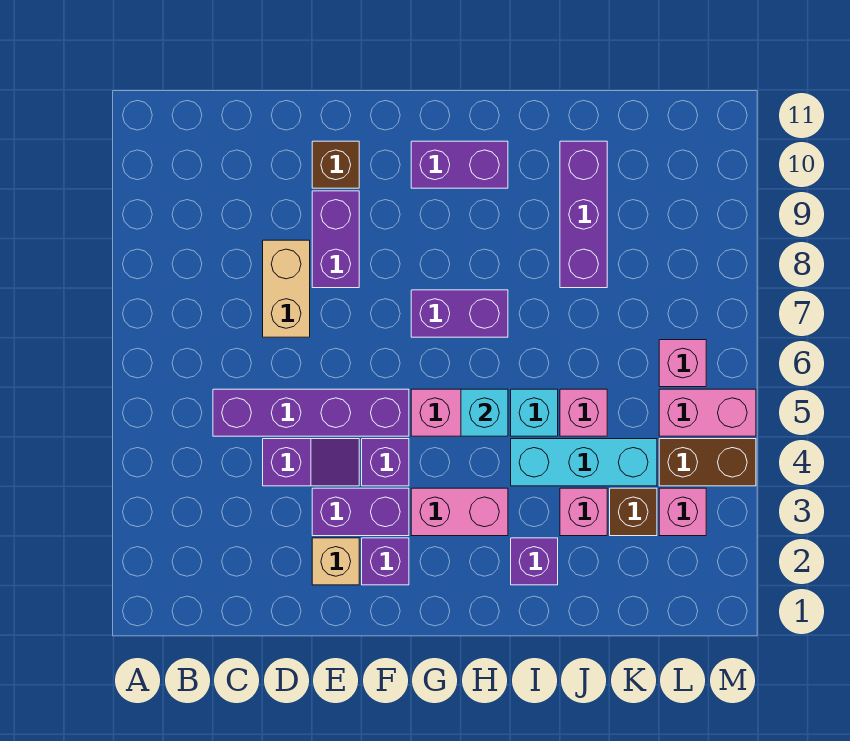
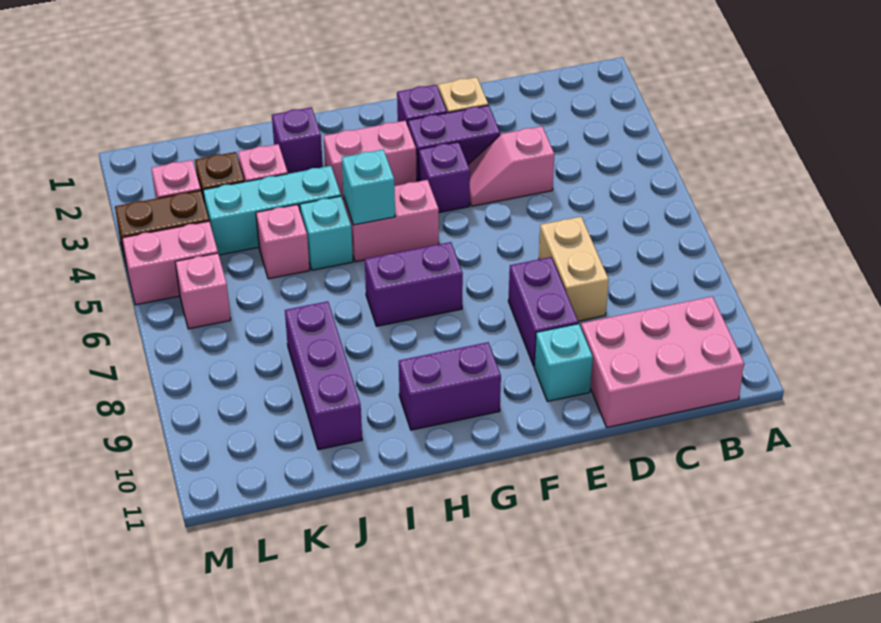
none -> pink brick B10:D11 level 1
purple brick C5:F5 level 1 -> none
purple slope D4:E4 level 1 top D -> pink slope D4:E4 level 1 top D
brown brick E10 level 1 -> cyan brick E10 level 1

